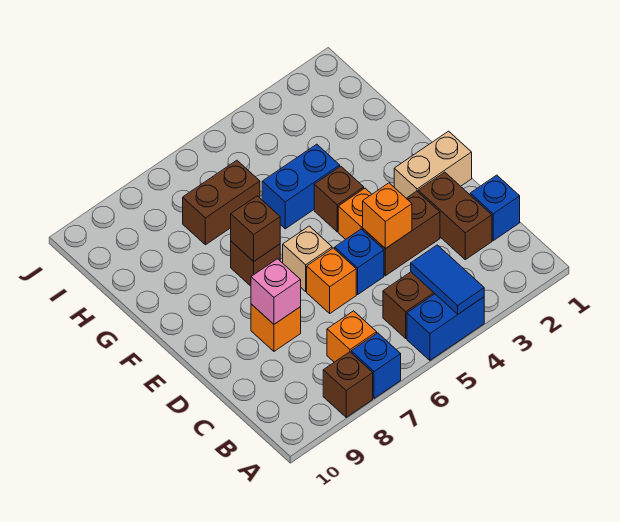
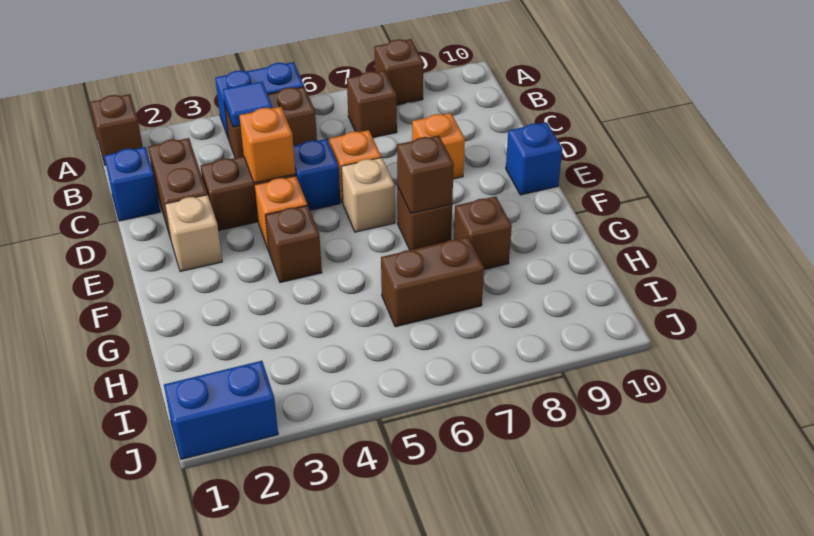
none -> brown brick A1 level 1
blue tile A4:B4 level 2 -> blue tile B4 level 2
blue brick A7 level 1 -> blue brick E10 level 1
orange brick B7 level 1 -> brown brick B7 level 1
pink brick D8 level 2 -> none
tan brick E1:E2 level 1 -> tan brick E2 level 1
blue brick G4:G5 level 1 -> blue brick J1:J2 level 1
none -> brown brick G8 level 1

